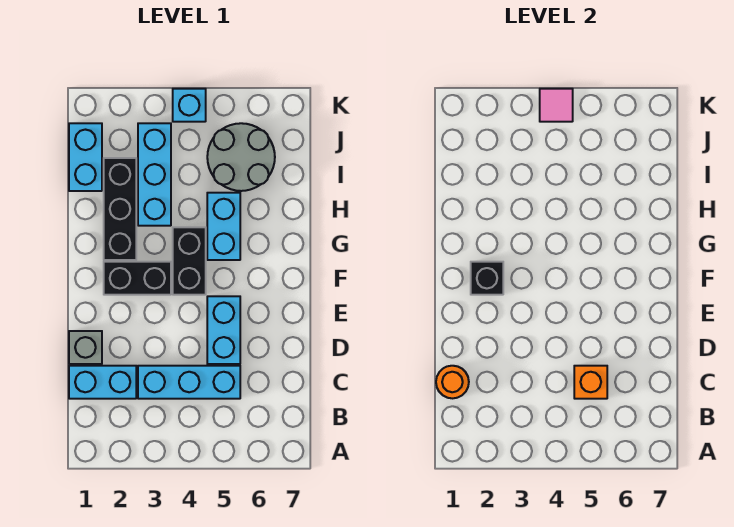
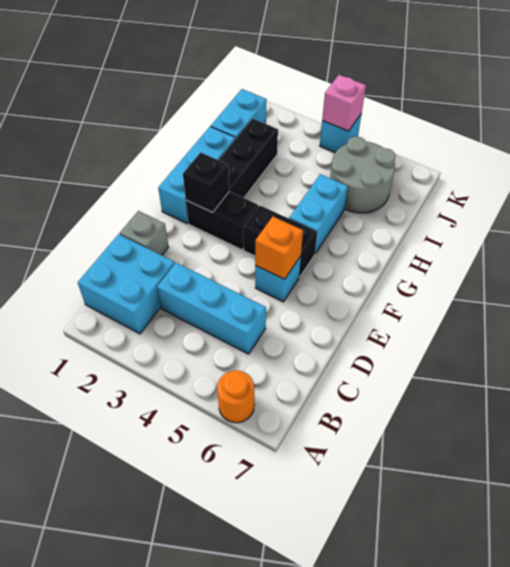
cyan brick C1:C2 level 1 -> cyan brick B1:C2 level 1
orange round brick C1 level 2 -> orange round brick A6 level 1
orange brick C5 level 2 -> orange brick E5 level 2
cyan brick D5:E5 level 1 -> cyan brick E5 level 1
black brick F4:G4 level 1 -> black brick F4:F5 level 1
cyan brick H3:J3 level 1 -> cyan brick F1:H1 level 1
pink tile K4 level 2 -> pink brick K4 level 2

